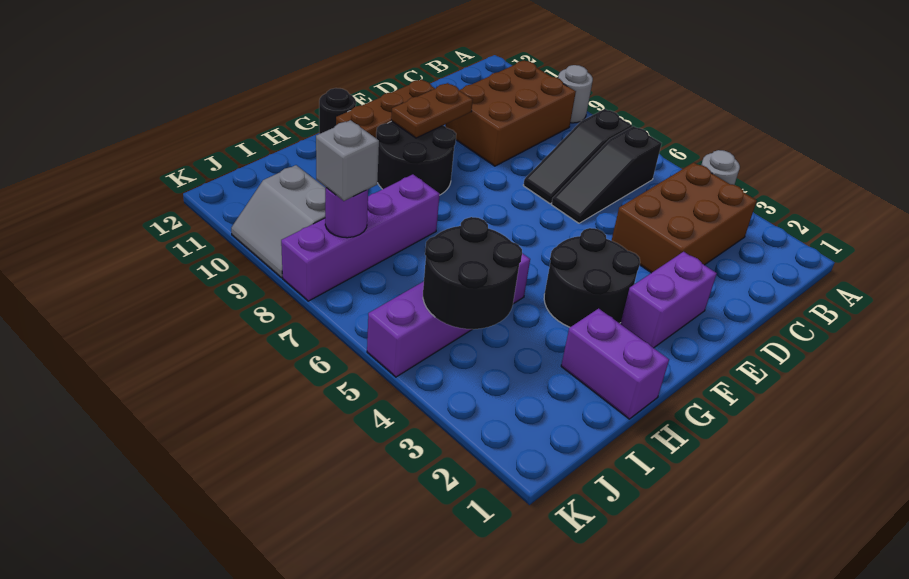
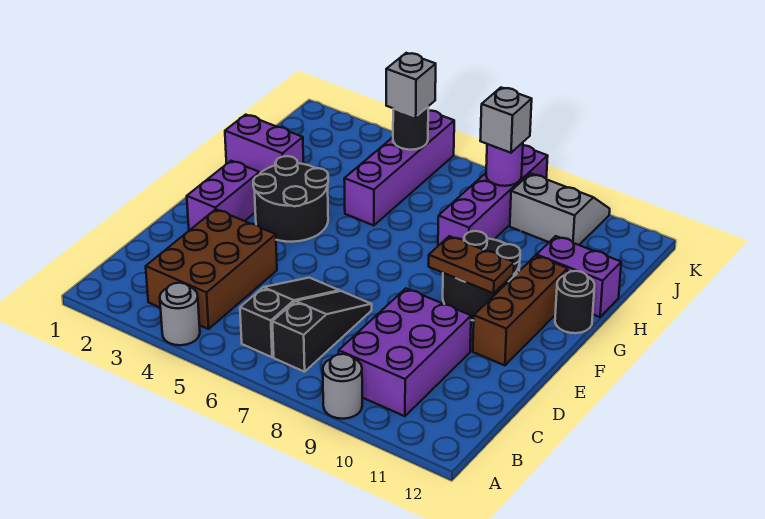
brown brick B9:D10 level 1 -> purple brick B9:D10 level 1
brown plate E10:F10 level 2 -> brown plate F9:F10 level 2
none -> purple brick H11:H12 level 1
black round brick I4:J5 level 2 -> black round brick J5 level 2
none -> grey brick J5 level 3

